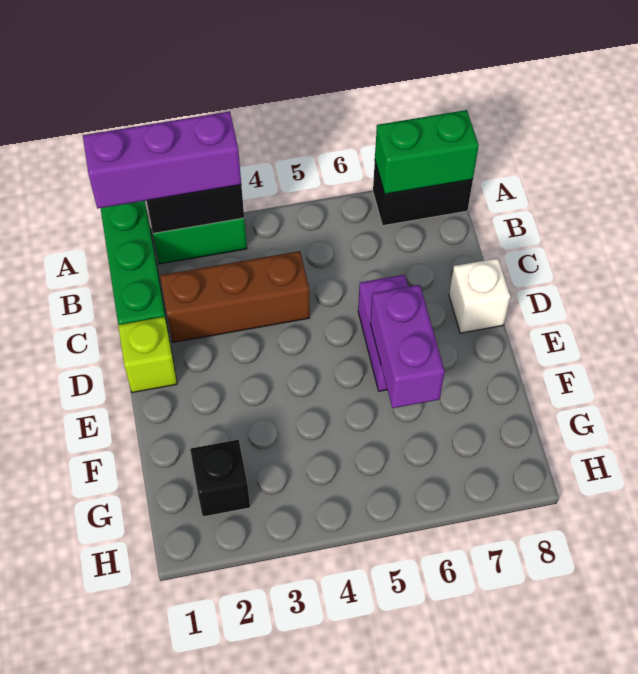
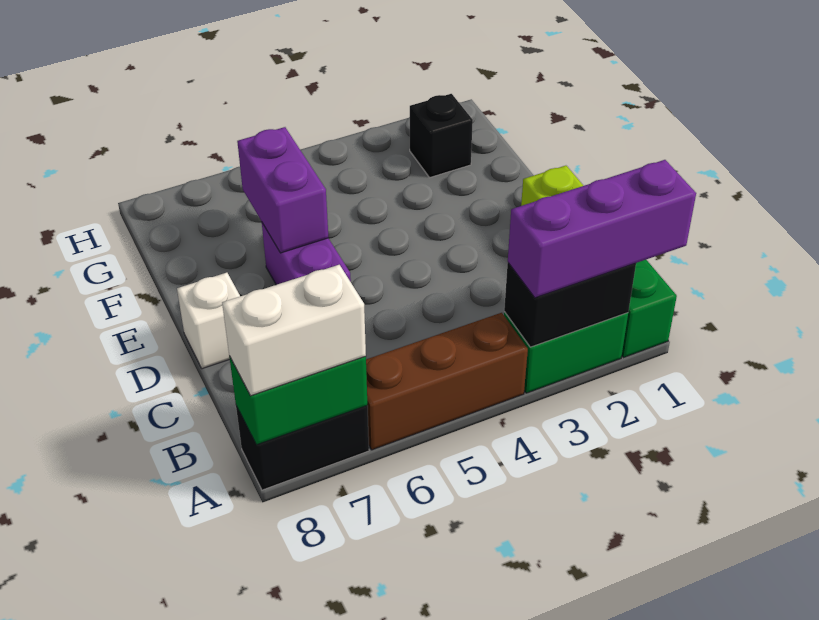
none -> white brick A7:A8 level 3
brown brick C2:C4 level 1 -> brown brick A4:A6 level 1

